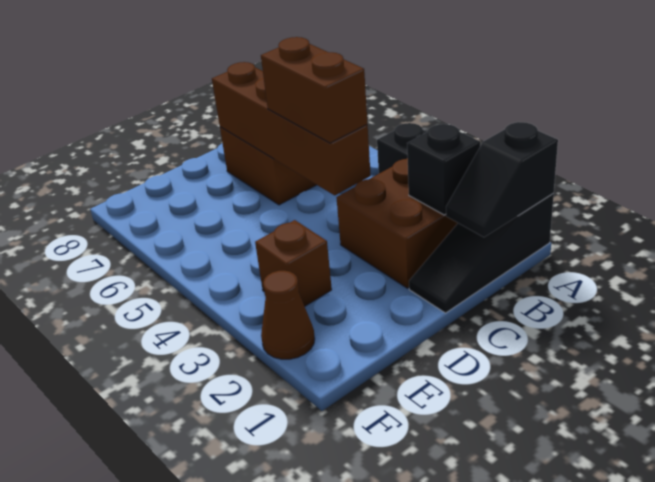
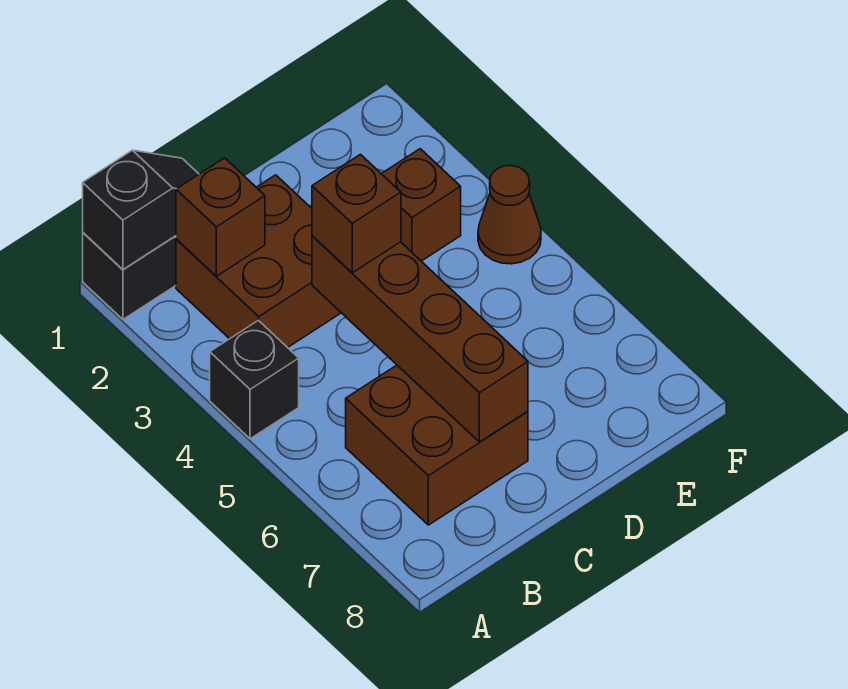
black brick B2 level 2 -> brown brick B2 level 2
brown brick C4:C5 level 3 -> brown brick C4 level 3
brown cone F2 level 1 -> brown cone F4 level 1

